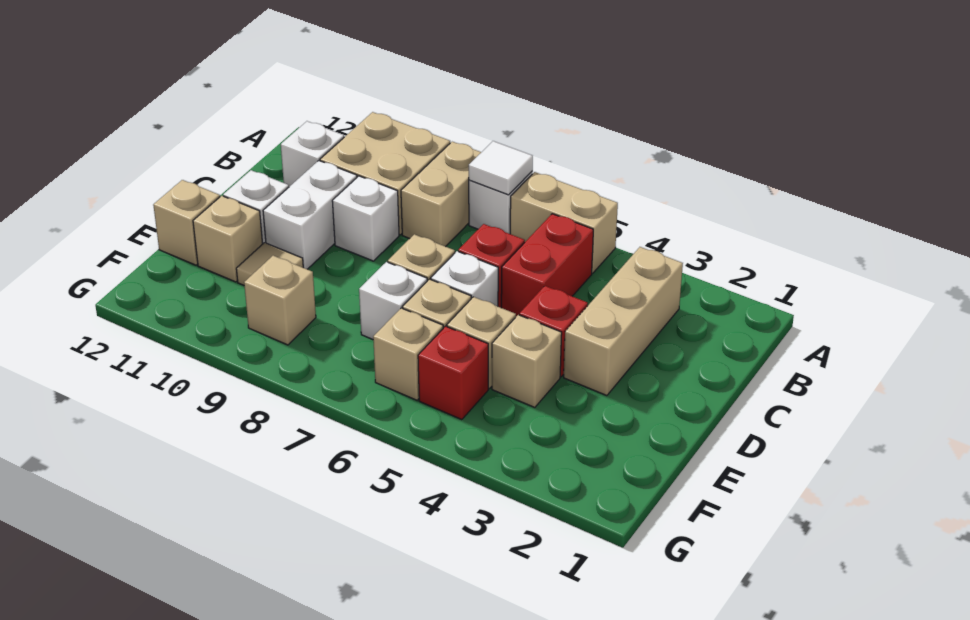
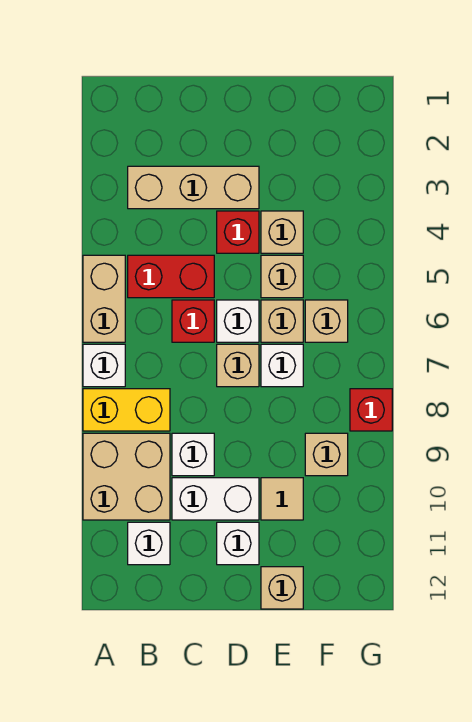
white tile A7 level 2 -> none
tan brick A8:B8 level 1 -> yellow brick A8:B8 level 1
tan brick E11 level 1 -> none
red brick F5 level 1 -> red brick G8 level 1

